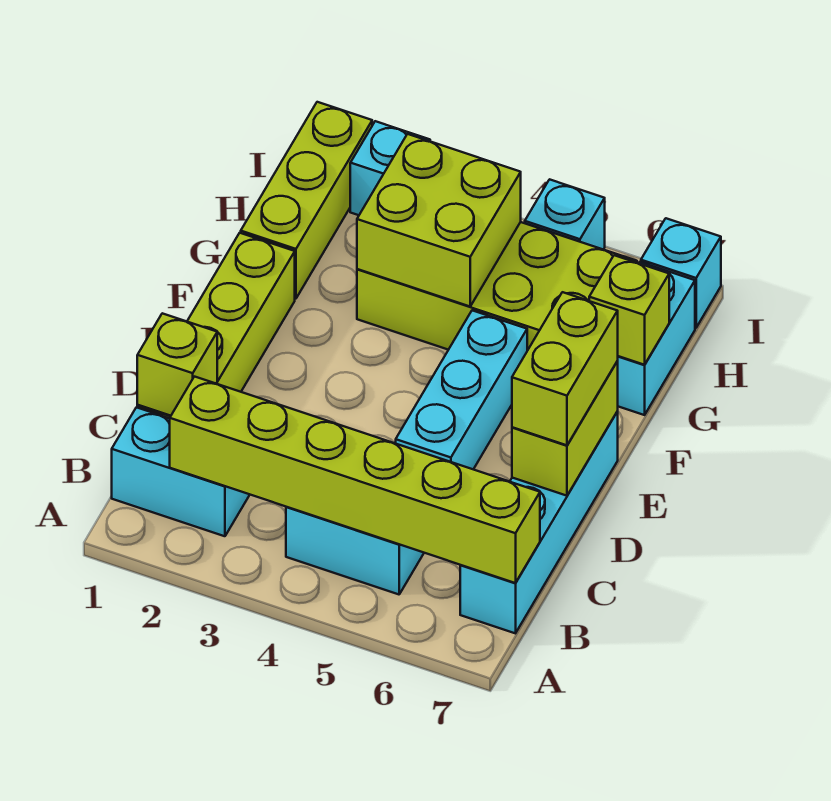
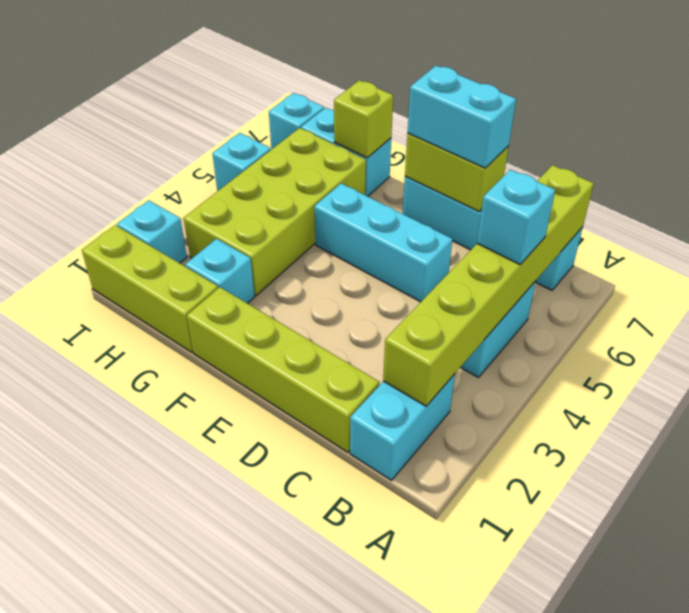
none -> cyan brick B5 level 3
lime brick C1 level 2 -> none
lime brick D7:E7 level 3 -> cyan brick D7:E7 level 3
none -> cyan brick G2 level 1
lime brick G3:H4 level 2 -> none

